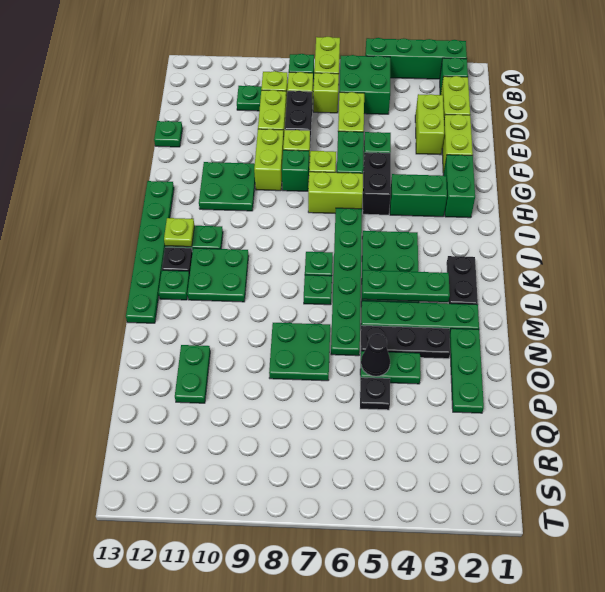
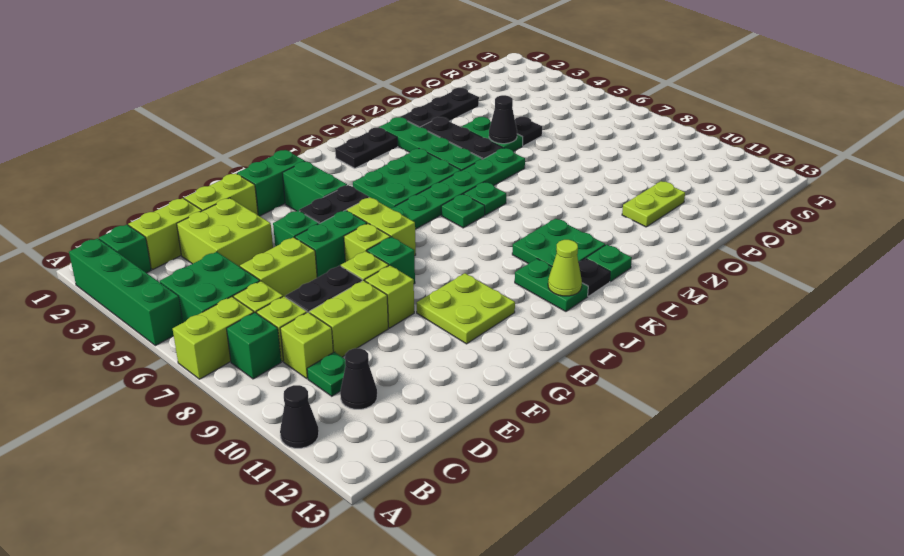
none -> black cone A11 level 1
none -> black cone C11 level 1
lime brick D3:E3 level 1 -> lime brick D3:E4 level 1
green plate E13 level 1 -> none
lime brick F9:G9 level 1 -> lime brick F9 level 1
green plate G10:H11 level 1 -> lime plate G10:H11 level 1
green plate H13:M13 level 1 -> none
lime plate J12 level 2 -> lime cone J12 level 2
green plate L3:L5 level 2 -> none
green plate N2:P2 level 1 -> black plate N2:P2 level 1
green plate N7:O8 level 1 -> none
green plate O11:P11 level 1 -> lime plate O11:P11 level 1

